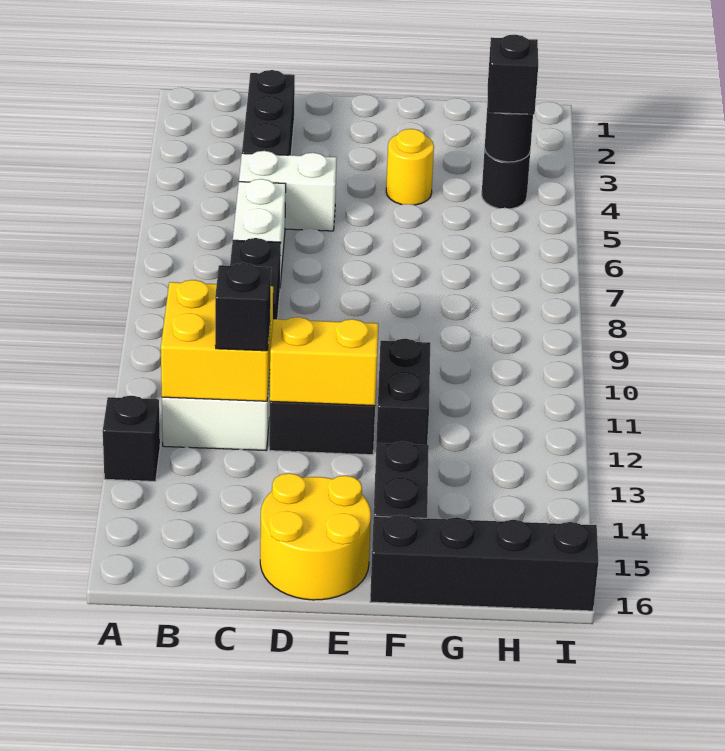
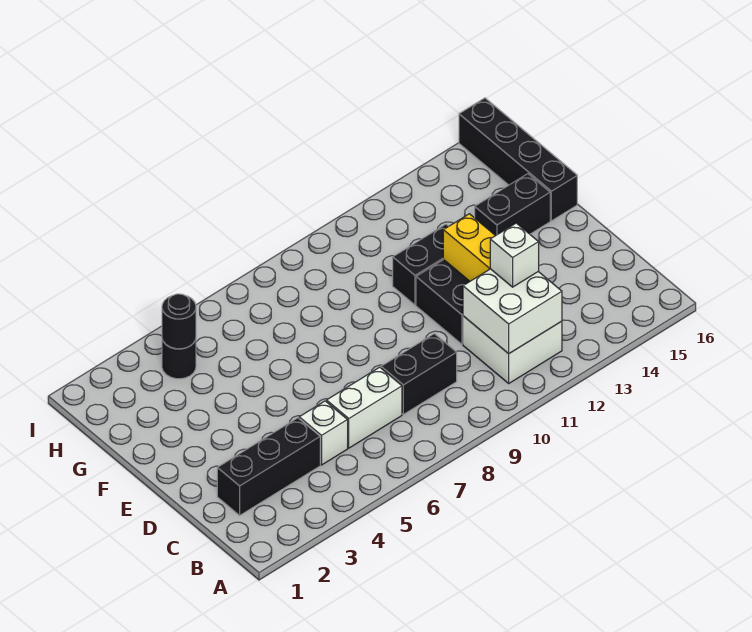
black brick A13 level 1 -> none
yellow brick B11:C12 level 2 -> white brick B11:C12 level 2
white brick C5:D5 level 1 -> white brick C5 level 1
black brick C12 level 3 -> white brick C12 level 3
yellow round brick D15:E16 level 1 -> none
yellow round brick F4 level 1 -> none
black brick H4 level 3 -> none

